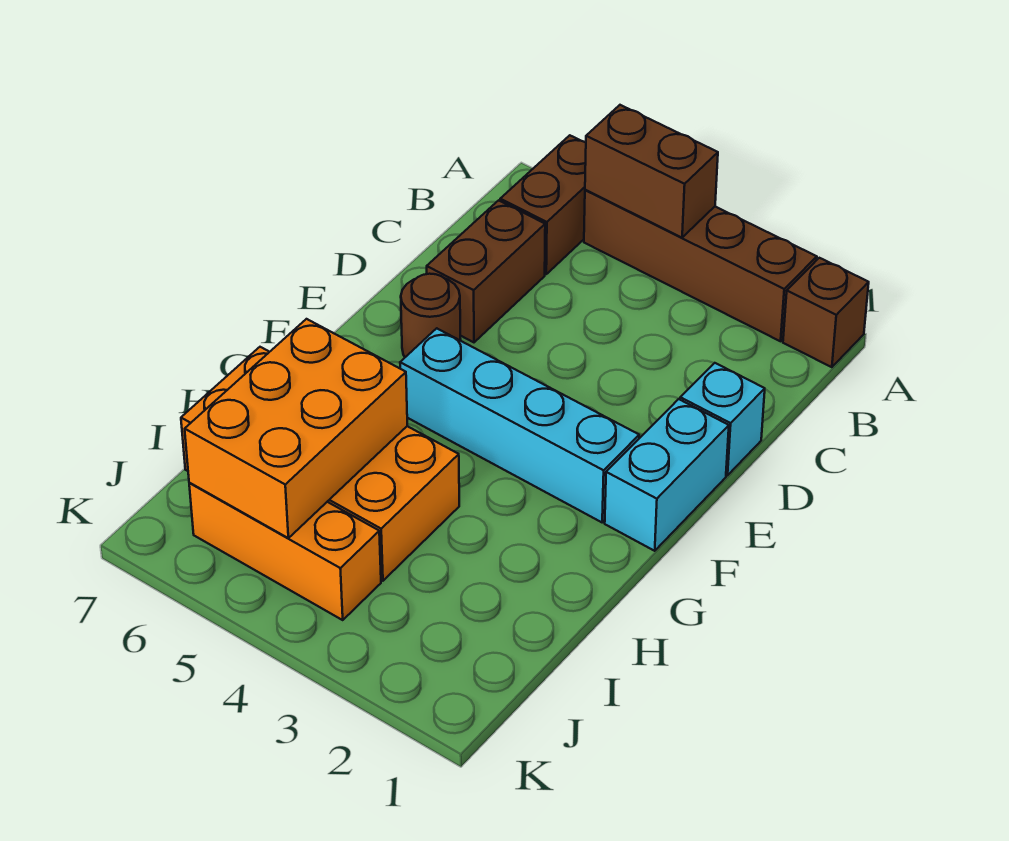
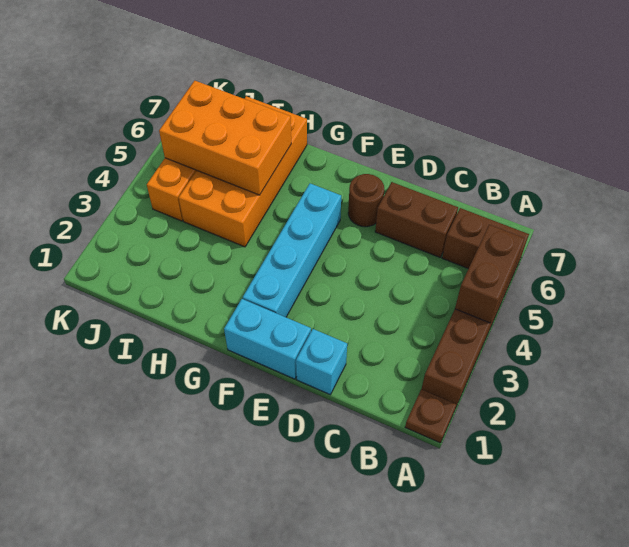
brown brick A1 level 1 -> brown plate A1 level 1

